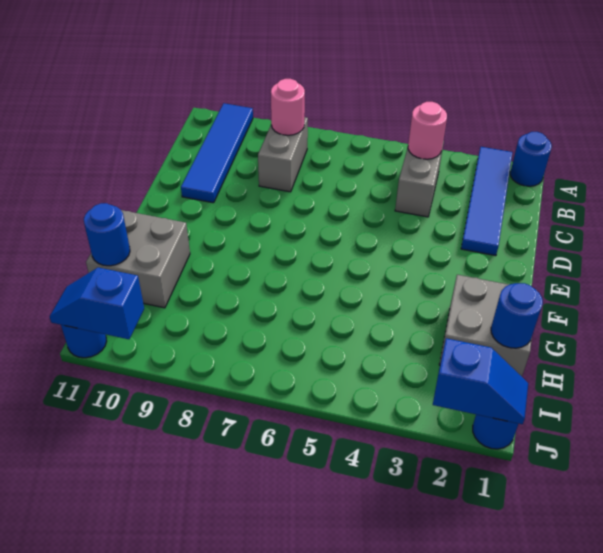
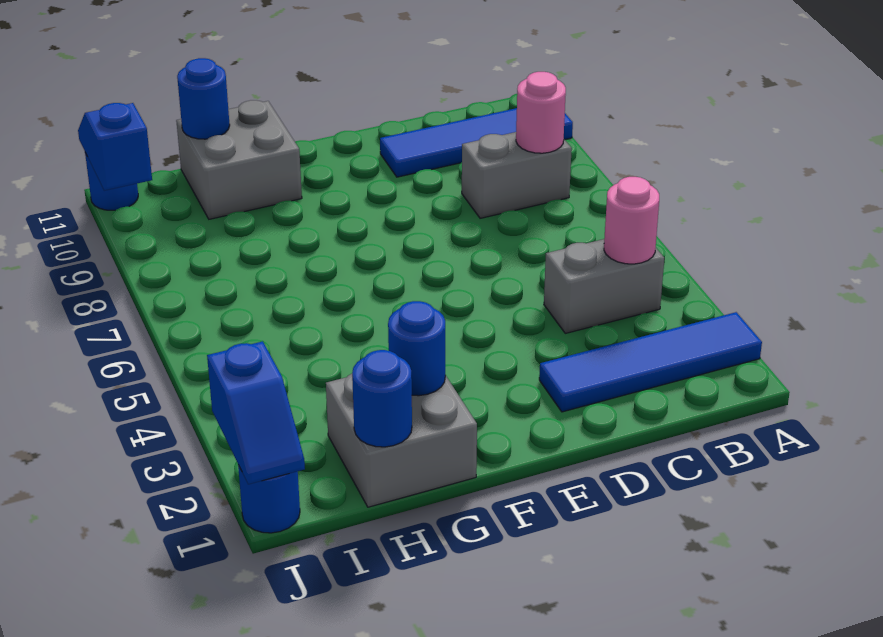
blue round brick A1 level 1 -> blue round brick G2 level 2

